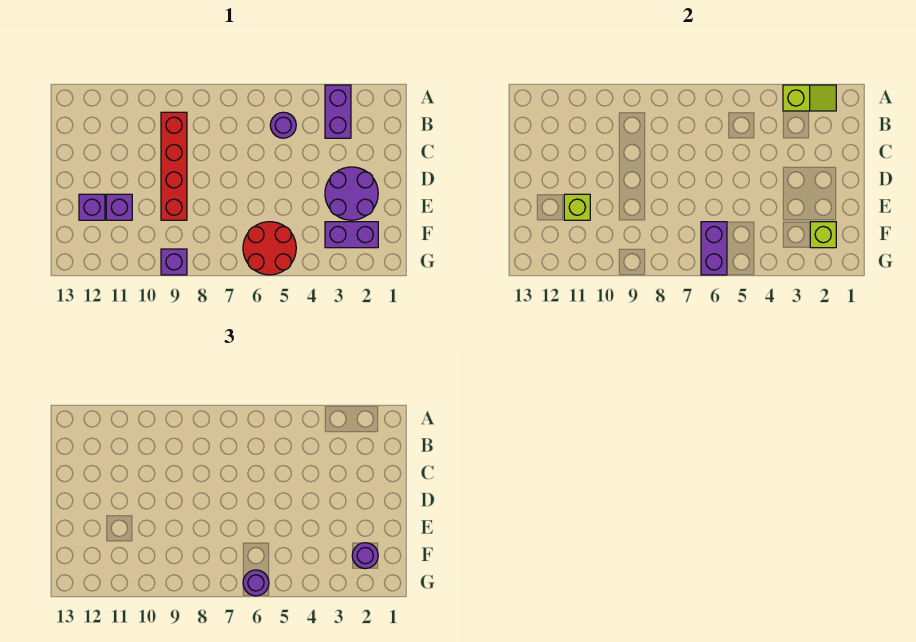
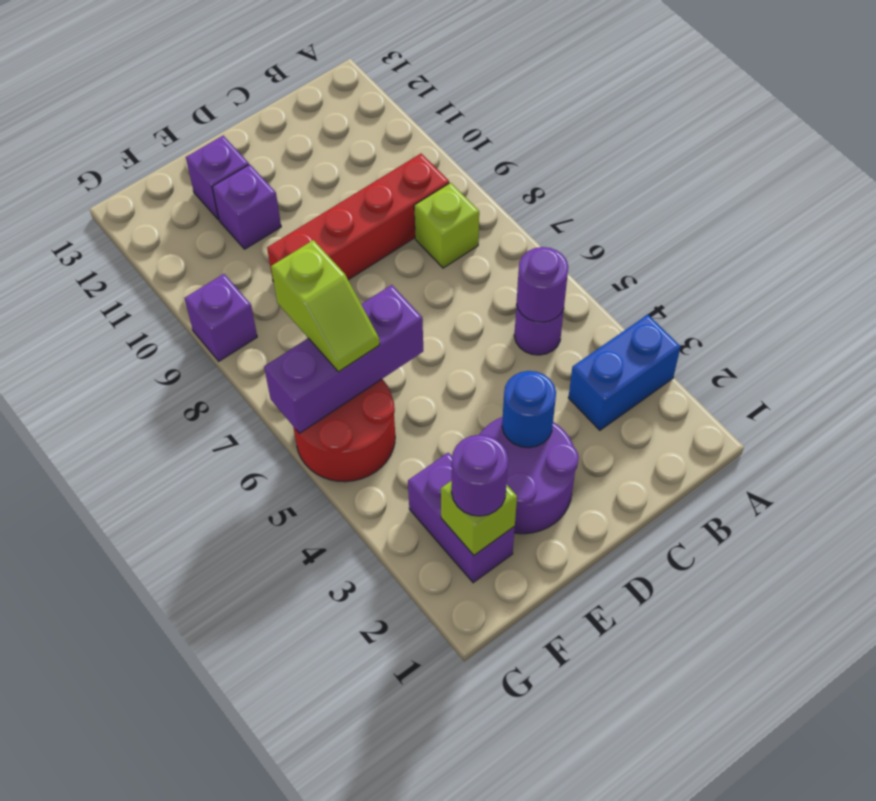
lime slope A2:A3 level 2 top 3 -> lime slope F6:F7 level 3 top 7
purple brick A3:B3 level 1 -> blue brick A3:B3 level 1
none -> blue round brick D3 level 2
lime brick E11 level 2 -> lime brick B8 level 1
purple brick F6:G6 level 2 -> purple brick E6:G6 level 2
purple round brick G6 level 3 -> purple round brick B5 level 2

